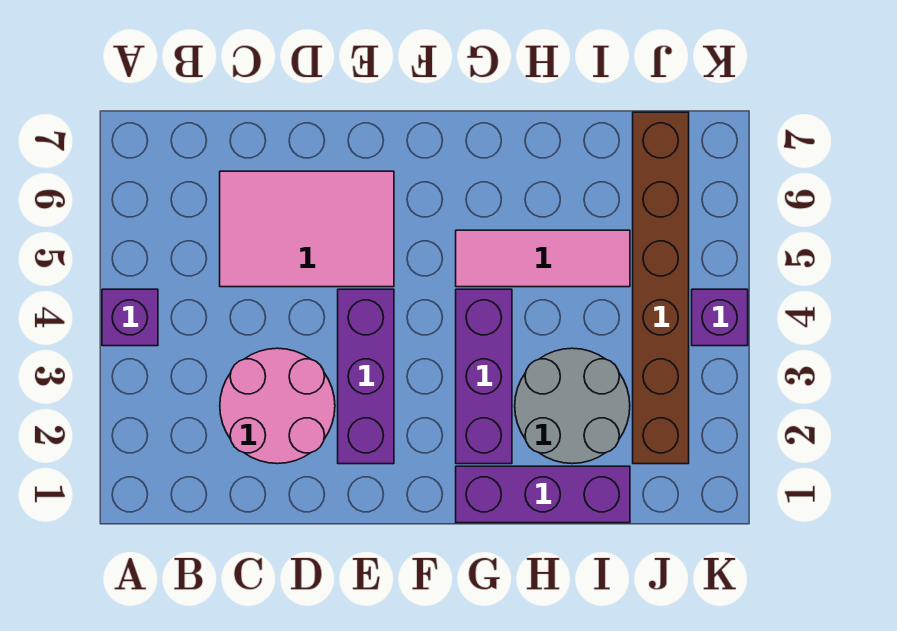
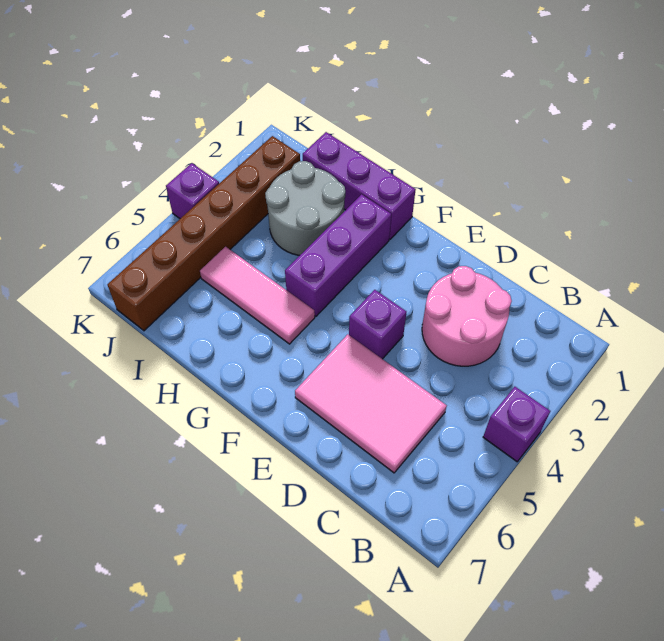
purple brick E2:E4 level 1 -> purple brick E4 level 1

